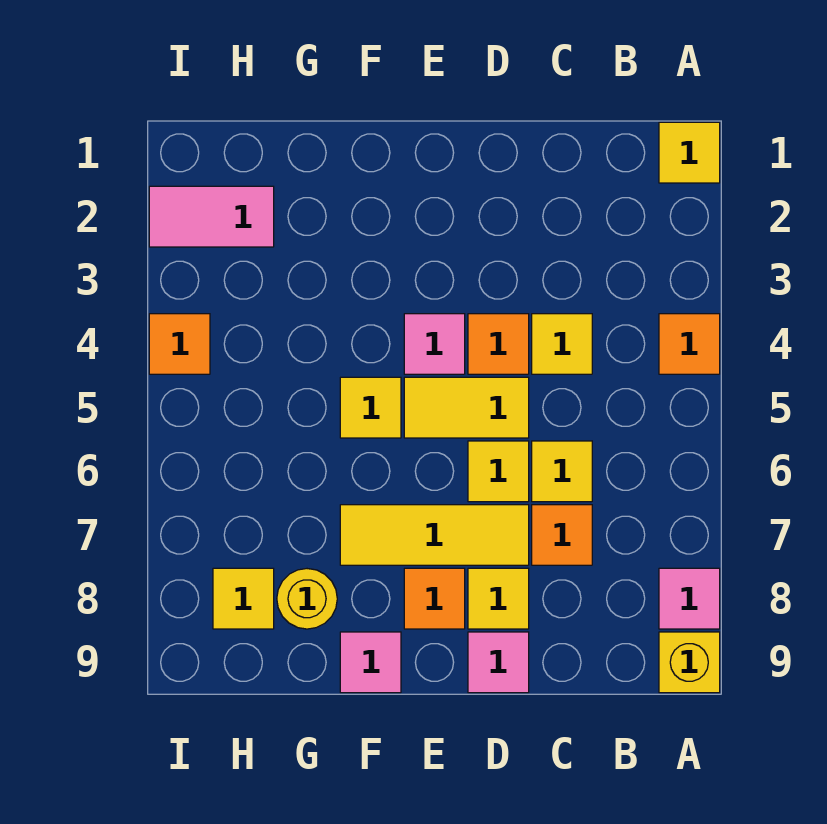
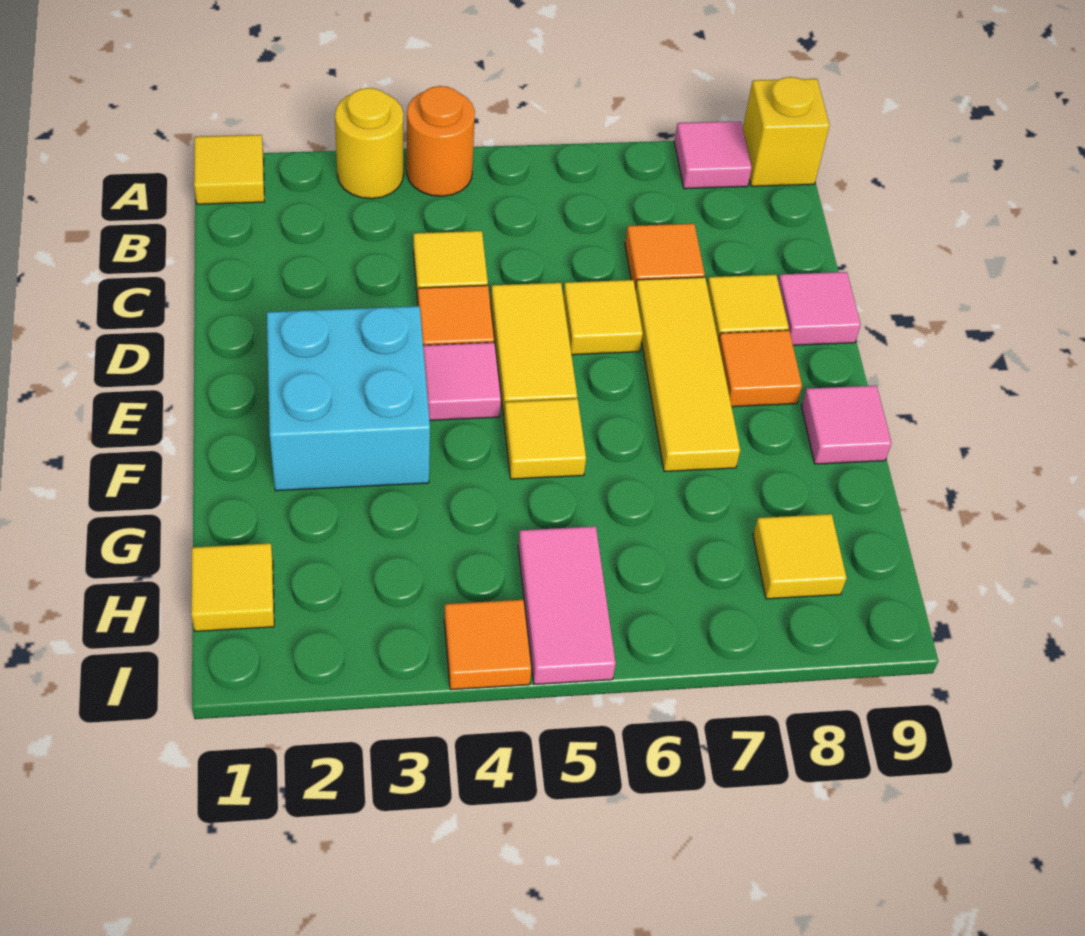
orange tile A4 level 1 -> orange round brick A4 level 1
yellow tile C6 level 1 -> yellow tile H1 level 1
none -> cyan brick E2:F3 level 1
yellow round brick G8 level 1 -> yellow round brick A3 level 1
pink tile H2:I2 level 1 -> pink tile H5:I5 level 1

